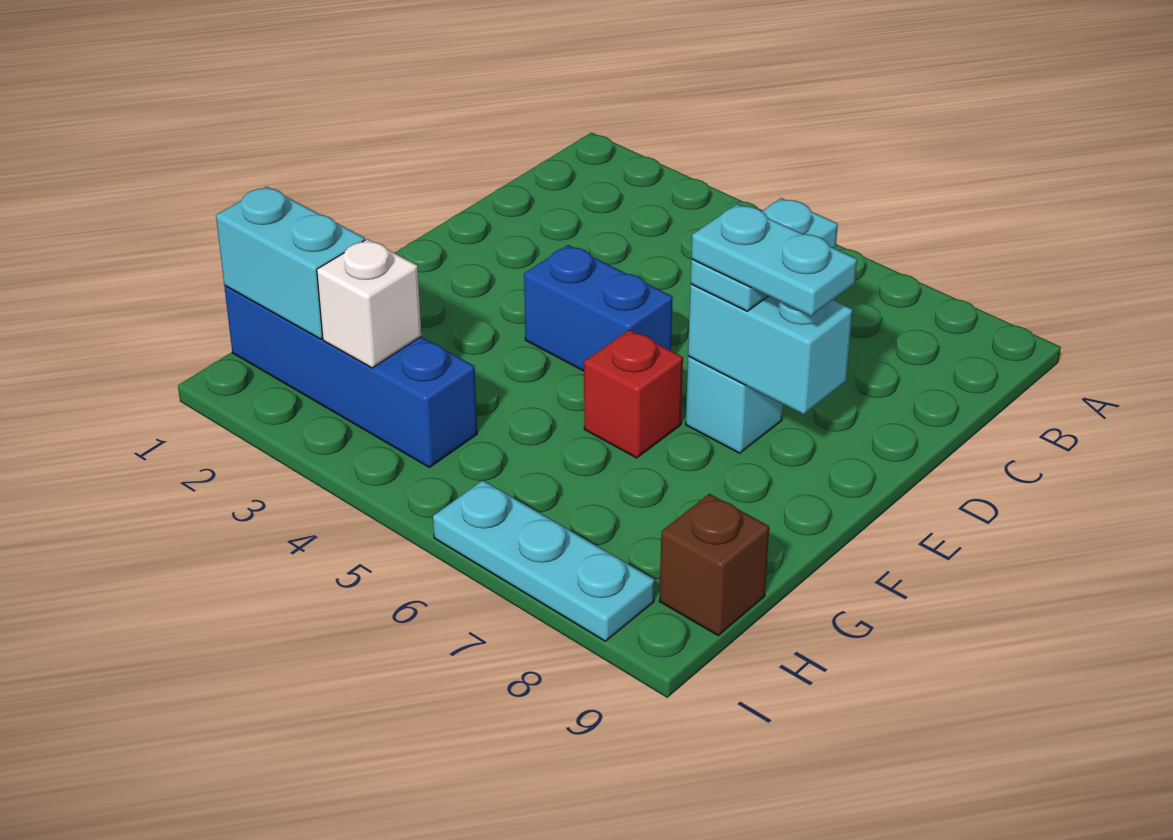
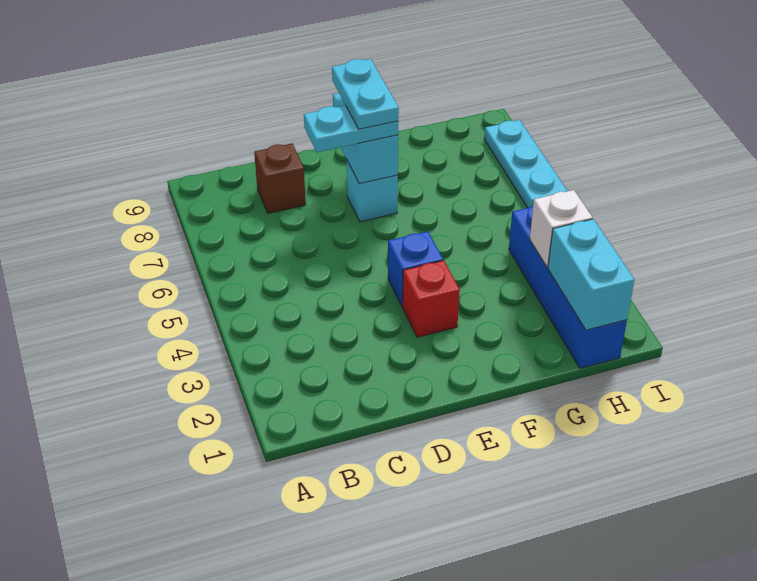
blue brick E4:E5 level 1 -> blue brick E4 level 1
red brick F6 level 1 -> red brick E3 level 1
brown brick H9 level 1 -> brown brick C8 level 1

